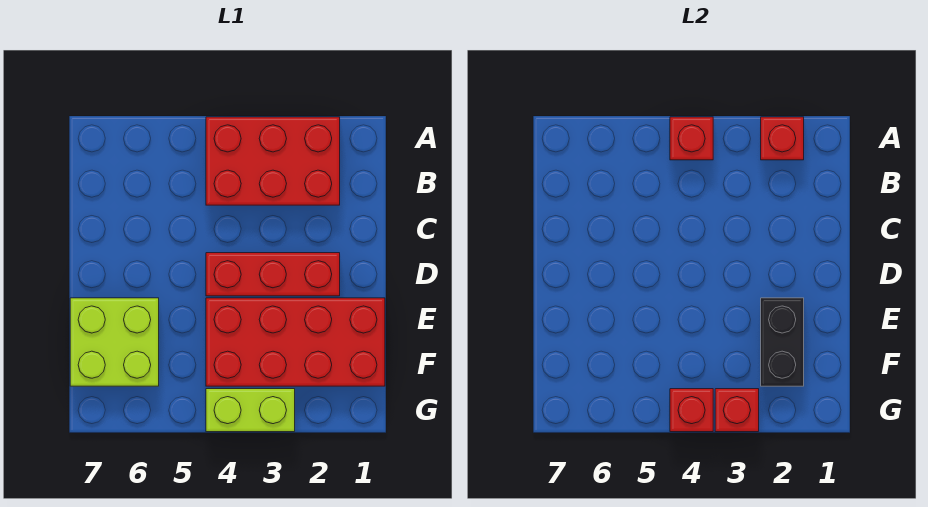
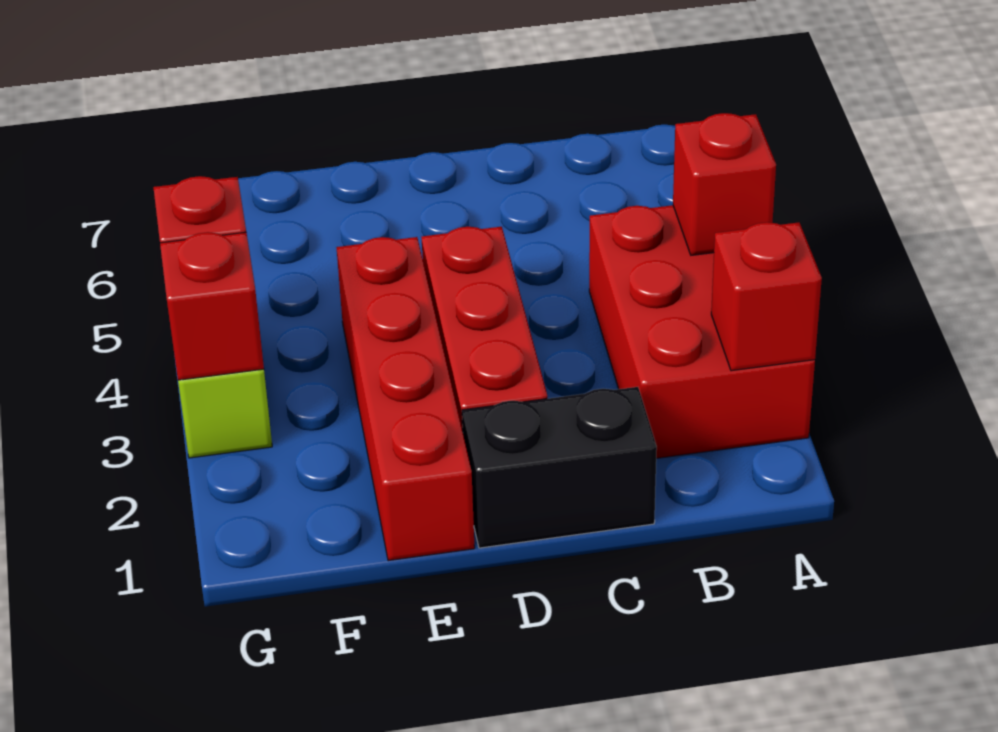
red brick E1:F4 level 1 -> red brick E1:E4 level 1
black brick E2:F2 level 2 -> black brick C1:D1 level 1
lime brick E6:F7 level 1 -> none

